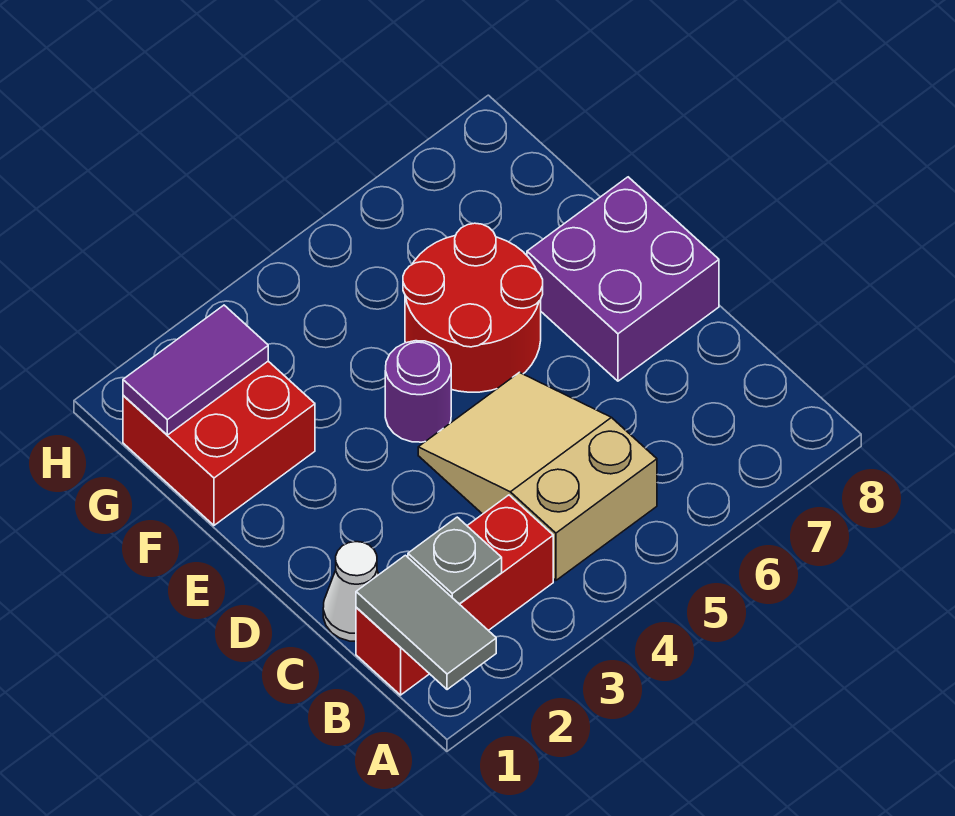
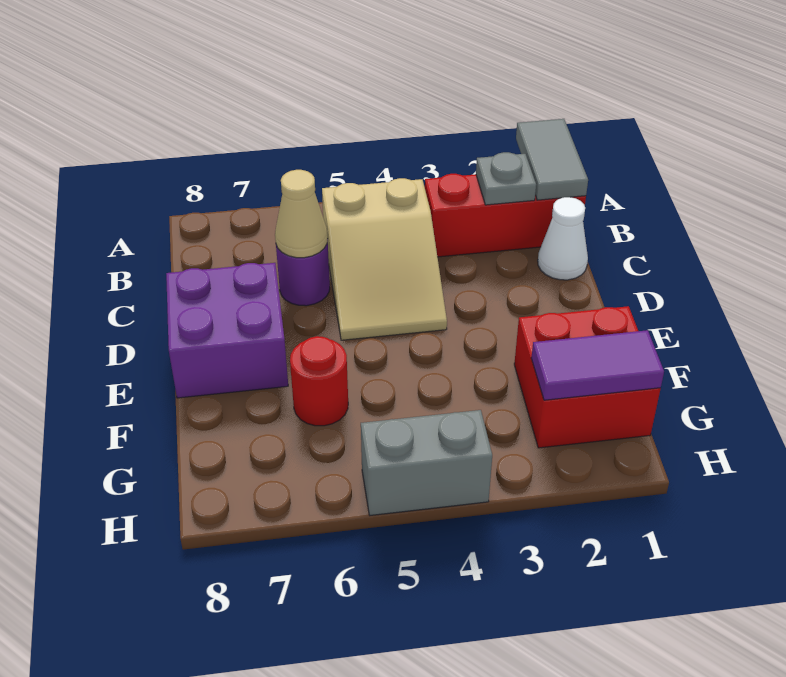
none -> tan cone C6 level 2
purple round brick E4 level 1 -> purple round brick C6 level 1
red round brick E5:F6 level 1 -> red round brick F6 level 1
none -> grey brick H4:H5 level 1

